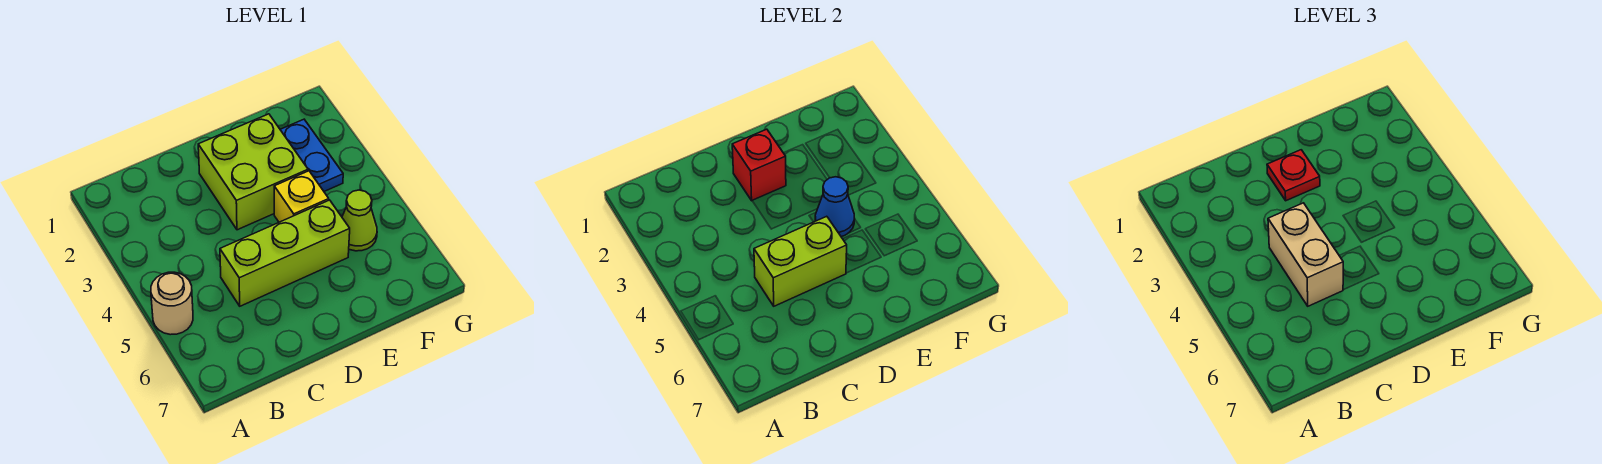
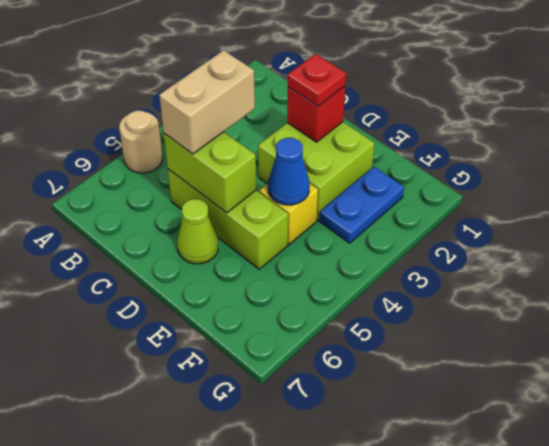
lime cone F5 level 1 -> lime cone D6 level 1

